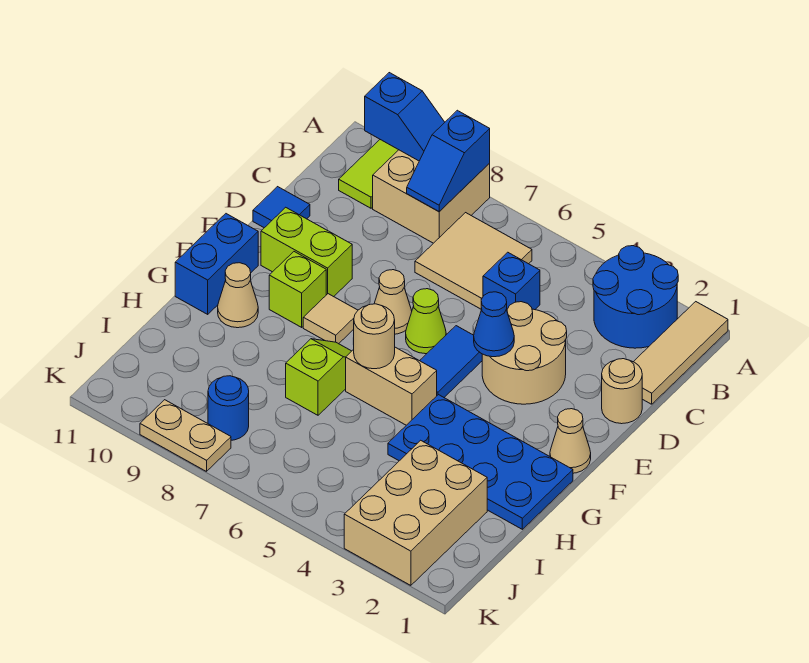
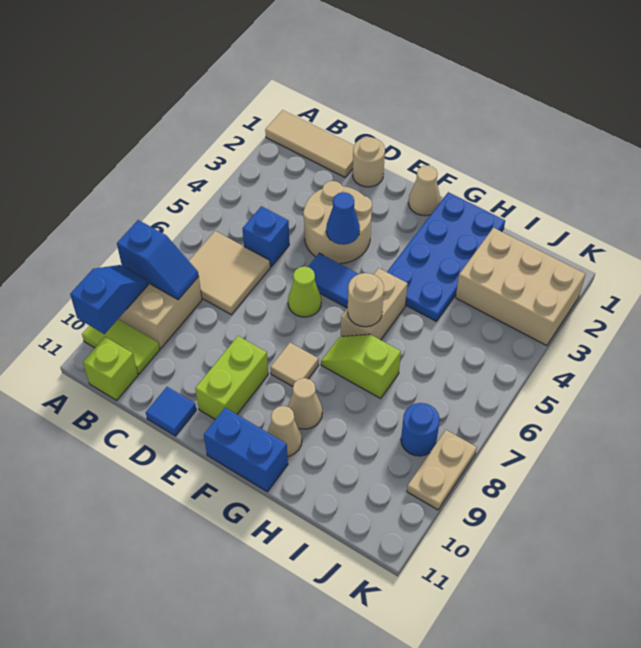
blue round brick A2:B3 level 1 -> none
tan cone E7 level 1 -> tan cone G9 level 1
lime brick F9 level 1 -> lime brick B11 level 1

